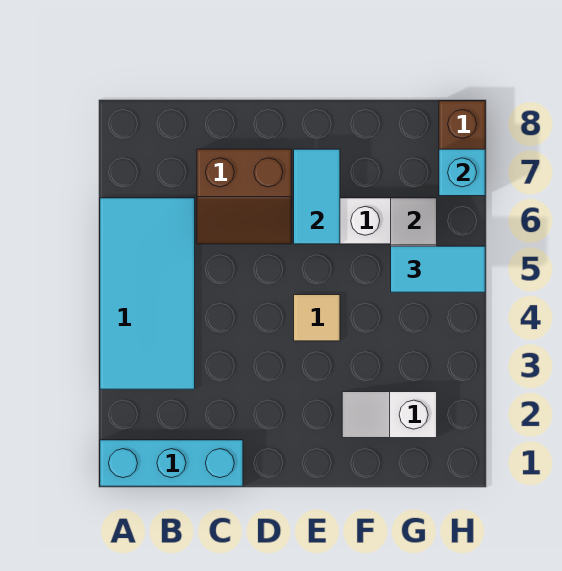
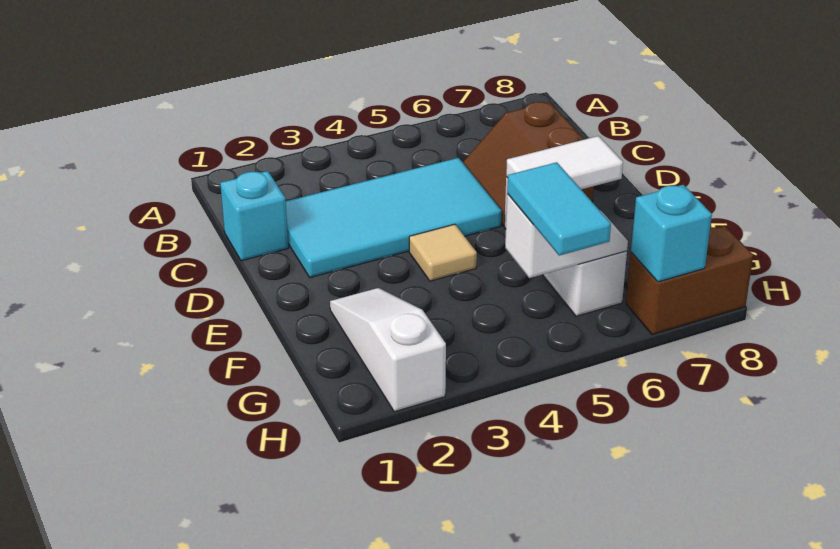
cyan brick A1:C1 level 1 -> cyan brick C1 level 1
cyan tile A3:B6 level 1 -> cyan tile C2:D5 level 1
cyan tile E6:E7 level 2 -> white tile E6:E7 level 2
white slope F2:G2 level 1 top G -> white slope F2:H2 level 1 top H

